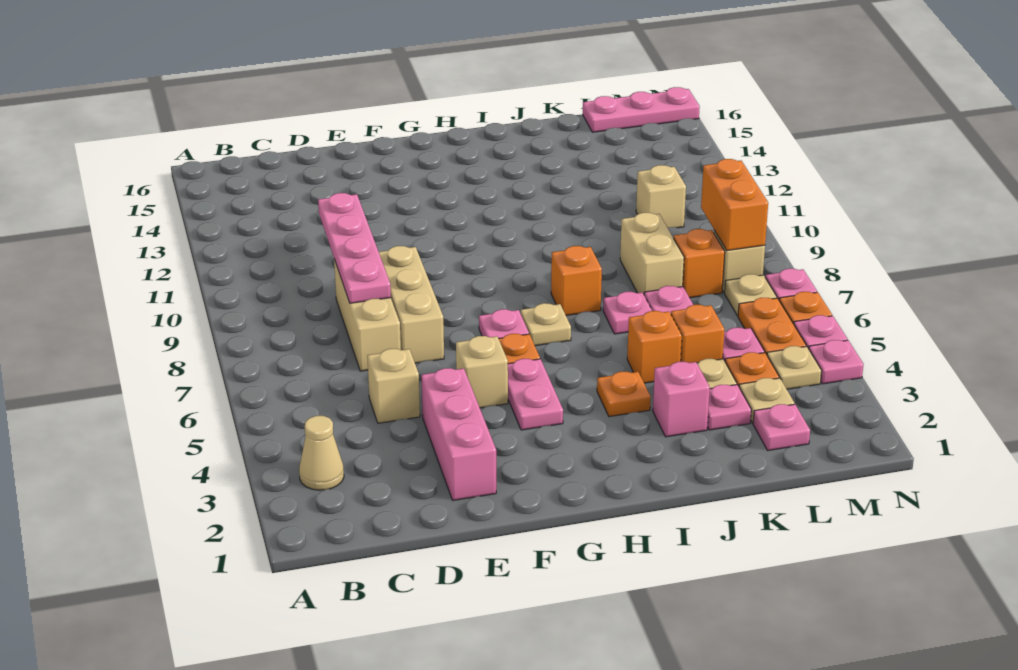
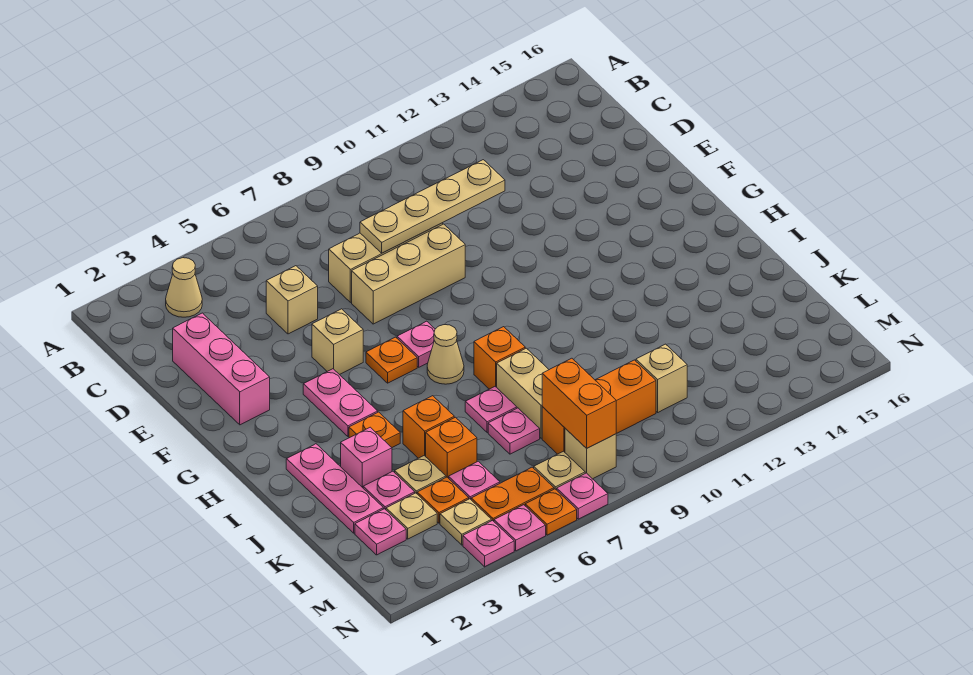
pink plate D8:D11 level 2 -> tan plate D8:D11 level 2
pink brick E2:E4 level 1 -> pink brick D2:F2 level 1
pink plate G4:G5 level 1 -> pink plate G4:H4 level 1
tan plate H7 level 1 -> tan cone H7 level 1
tan brick K8:K9 level 1 -> tan brick J8:K8 level 1
orange brick L8 level 1 -> orange brick L8:L10 level 1
pink plate L16:N16 level 1 -> pink plate I2:K2 level 1
orange brick M8:M9 level 2 -> orange brick L8:M8 level 2

